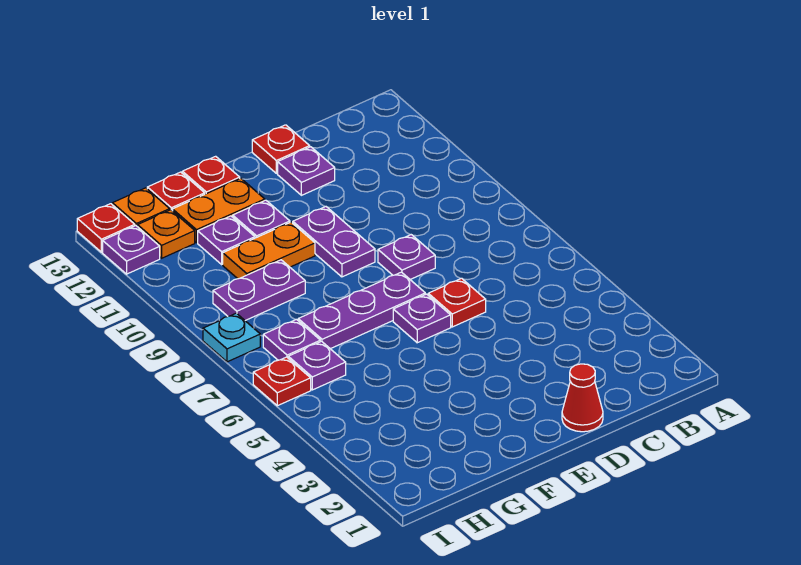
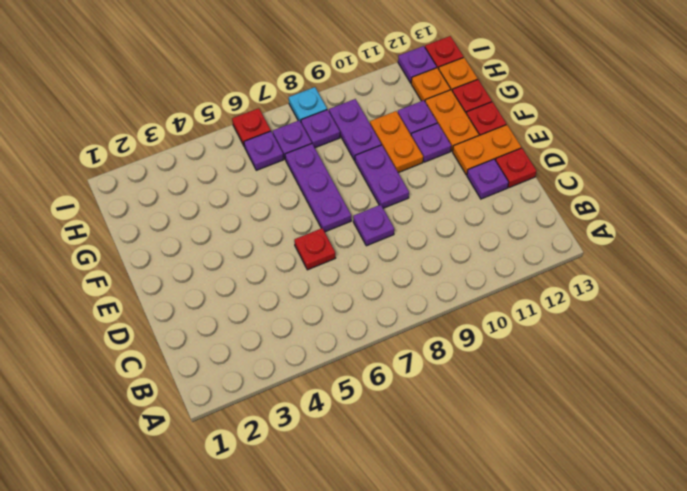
red cone D1 level 1 -> none
purple plate E6 level 1 -> purple plate H8 level 1
purple plate E9:E10 level 1 -> purple plate E9:F9 level 1
none -> orange plate E12:E13 level 1

